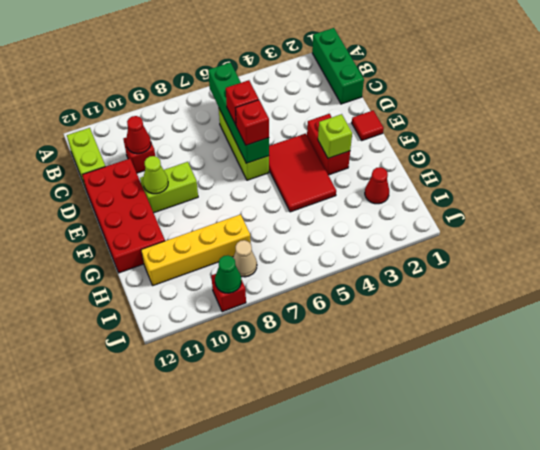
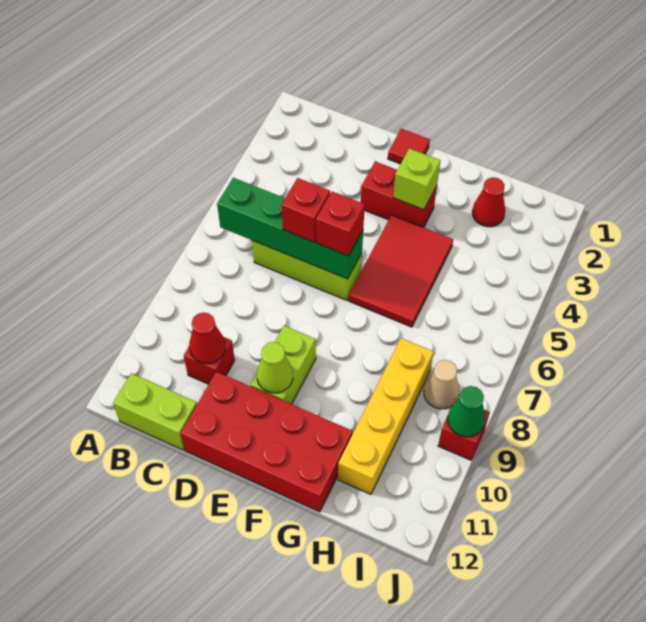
green brick A1:C1 level 1 -> none
red tile E4:G5 level 1 -> red tile F4:G6 level 1

